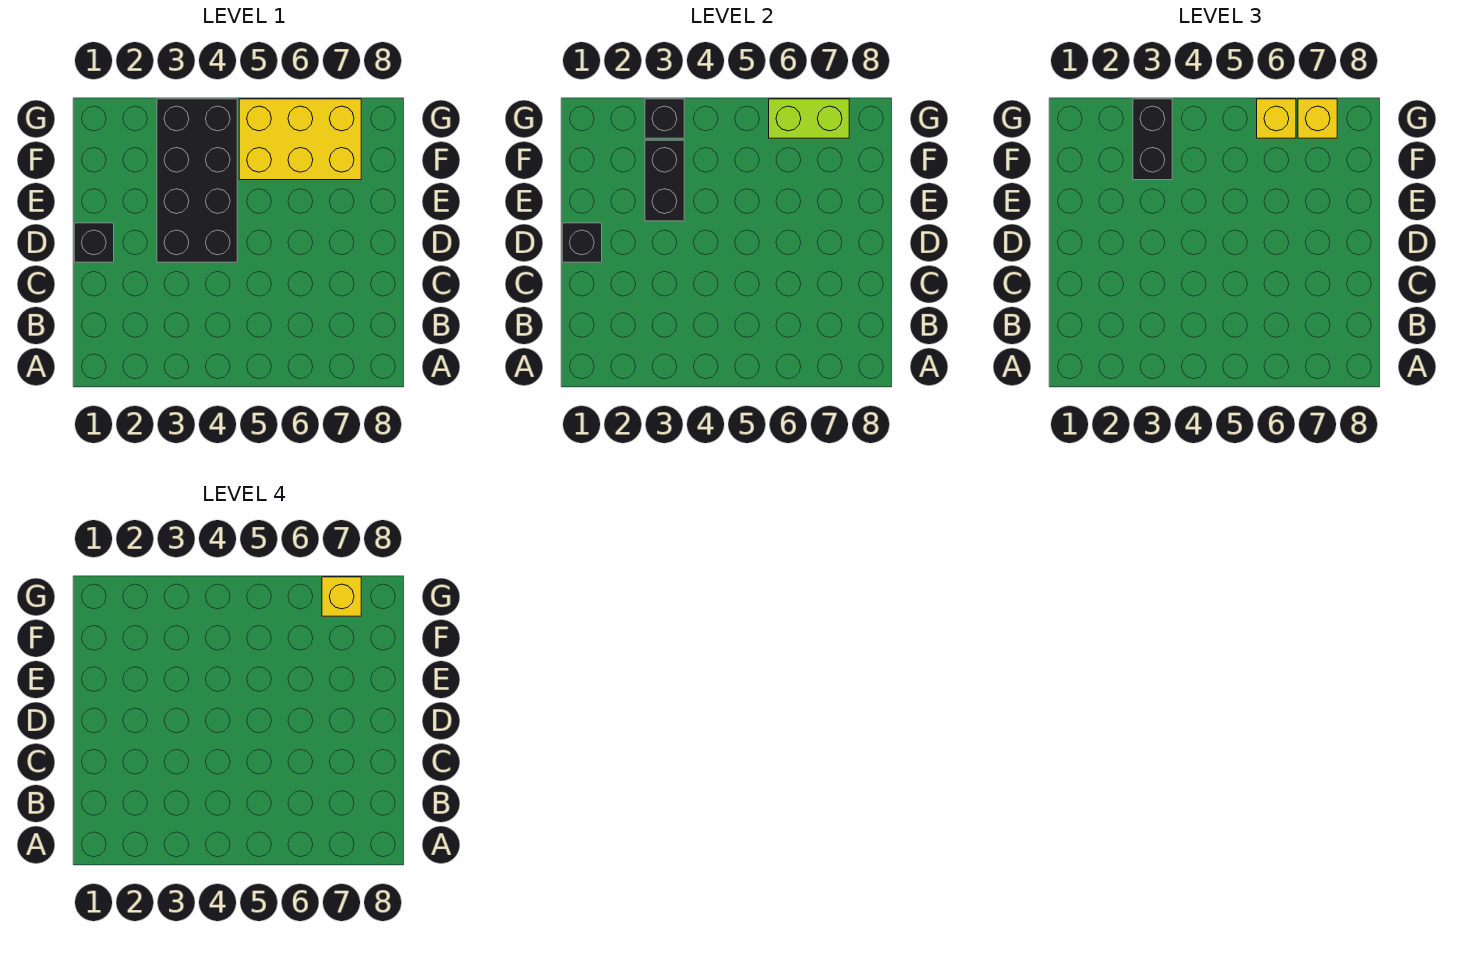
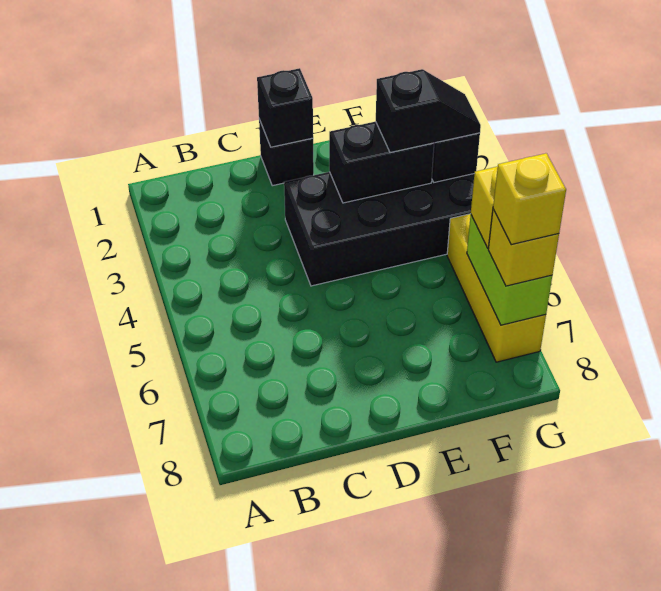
black brick F3:G3 level 3 -> black slope F3:G3 level 3 top F
yellow brick F5:G7 level 1 -> yellow brick G5:G7 level 1

